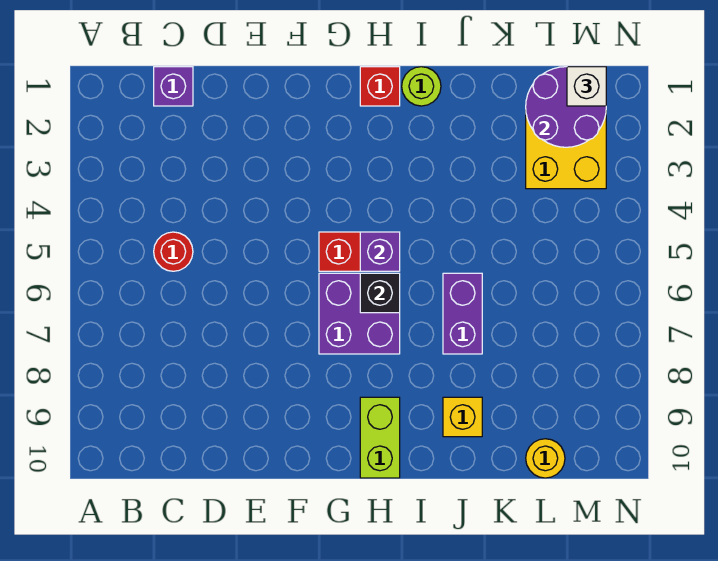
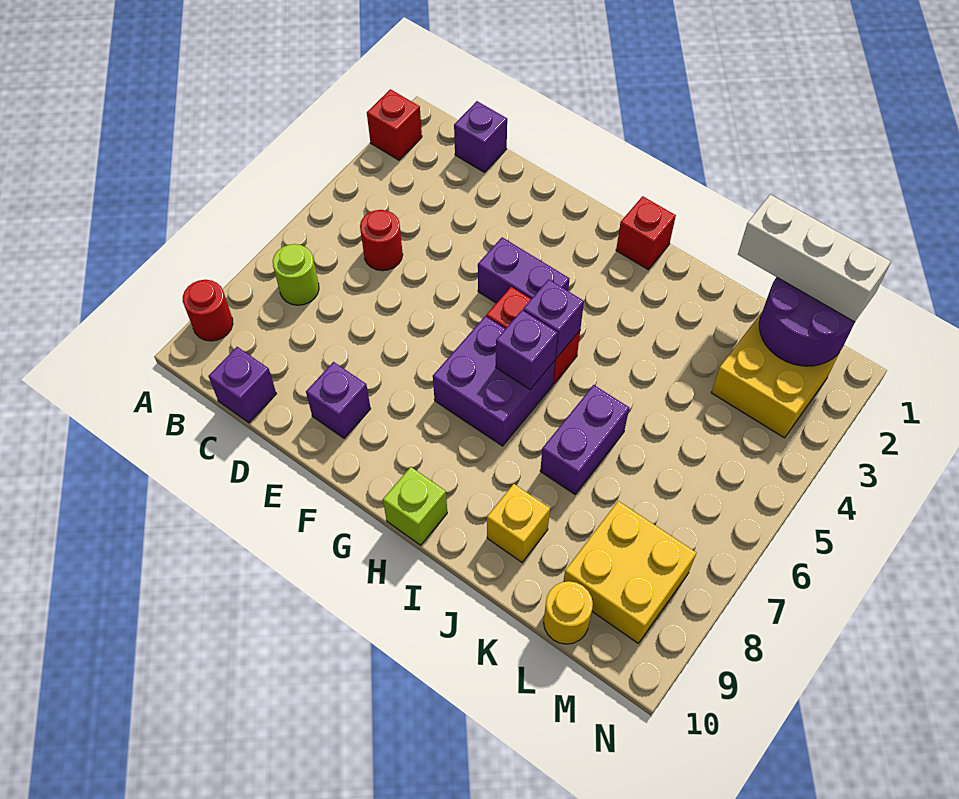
none -> red brick A2 level 1
none -> red round brick A9 level 1
none -> purple brick C10 level 1
none -> purple brick E9 level 1
none -> purple brick F4:G4 level 1
black brick H6 level 2 -> purple brick H6 level 2
lime brick H9:H10 level 1 -> lime brick H10 level 1
lime round brick I1 level 1 -> lime round brick B7 level 1
none -> yellow brick L8:M9 level 1
white brick M1 level 3 -> white brick K1:M1 level 3

